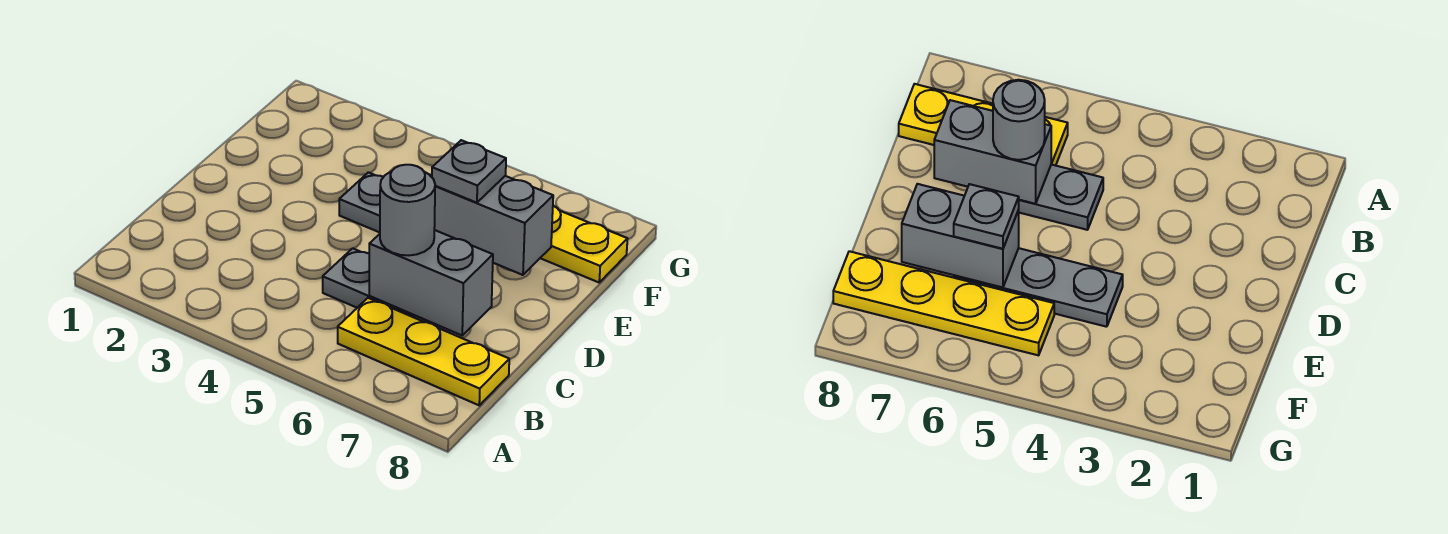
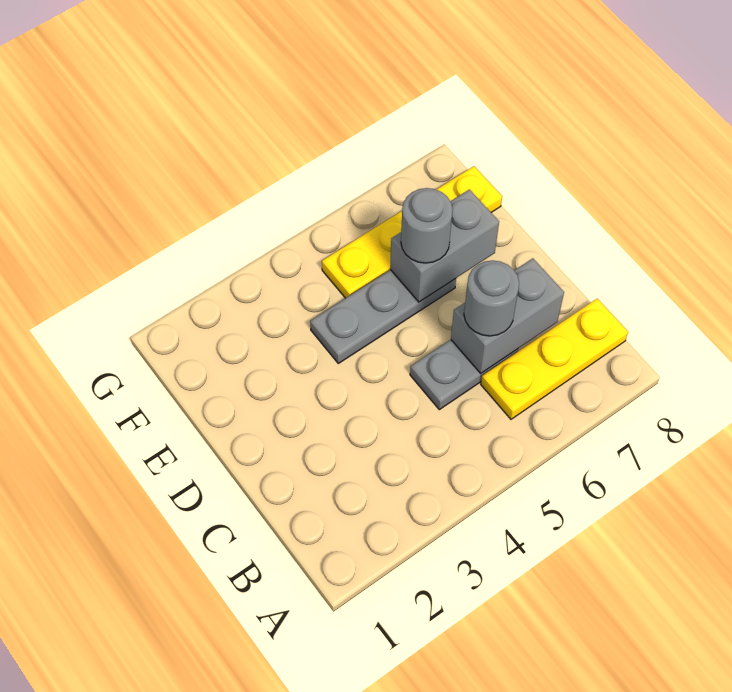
grey plate E6 level 3 -> grey round brick E6 level 3

